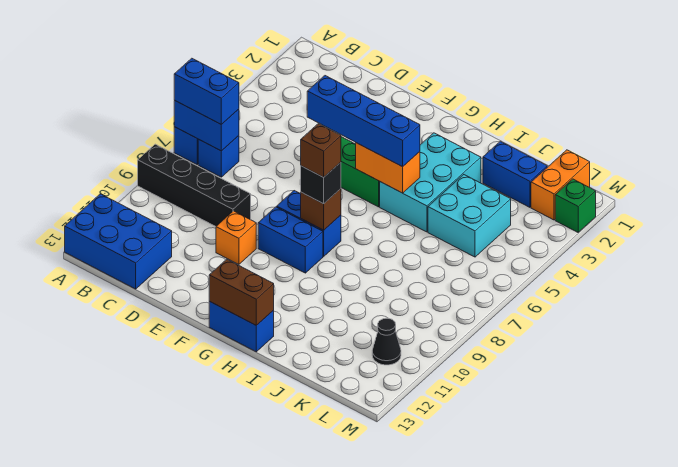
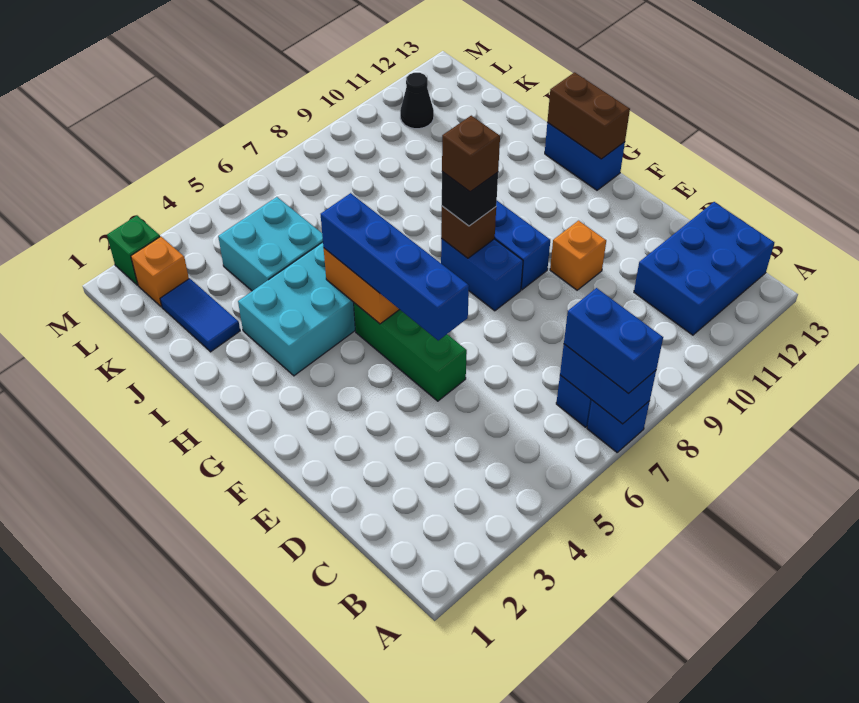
black brick A9:D9 level 1 -> none
blue brick A12:C13 level 1 -> blue brick B11:C13 level 1
blue brick J2:K2 level 1 -> blue tile J2:K2 level 1
orange brick L1:L2 level 1 -> orange brick L2 level 1

